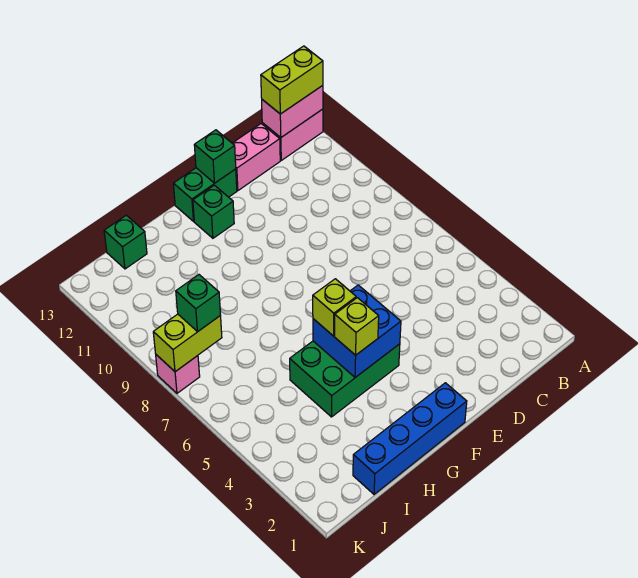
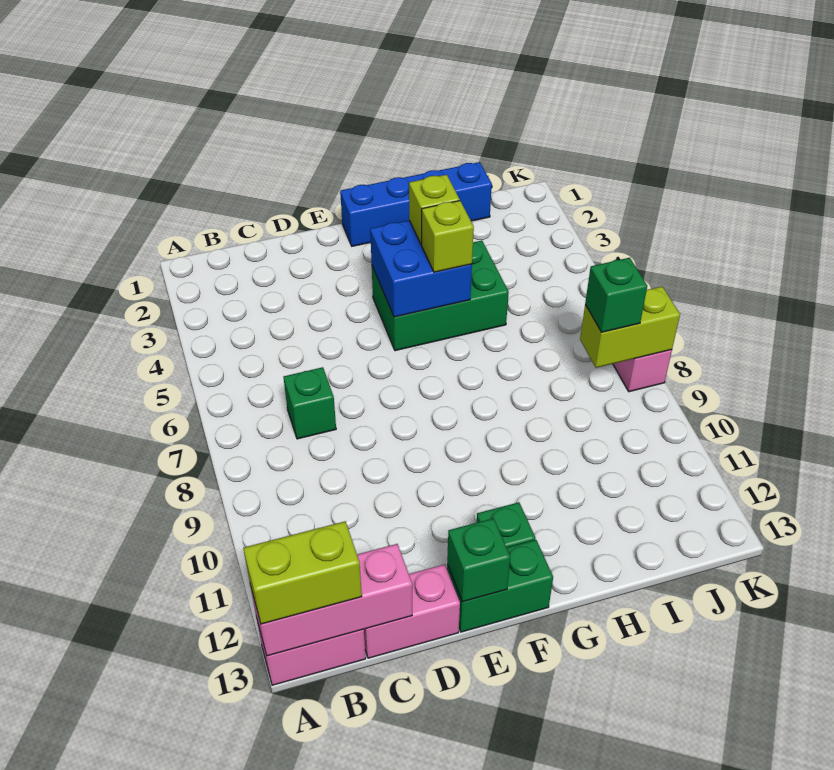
pink brick A13:B13 level 2 -> pink brick A13:C13 level 2
green brick I13 level 1 -> green brick C7 level 1

